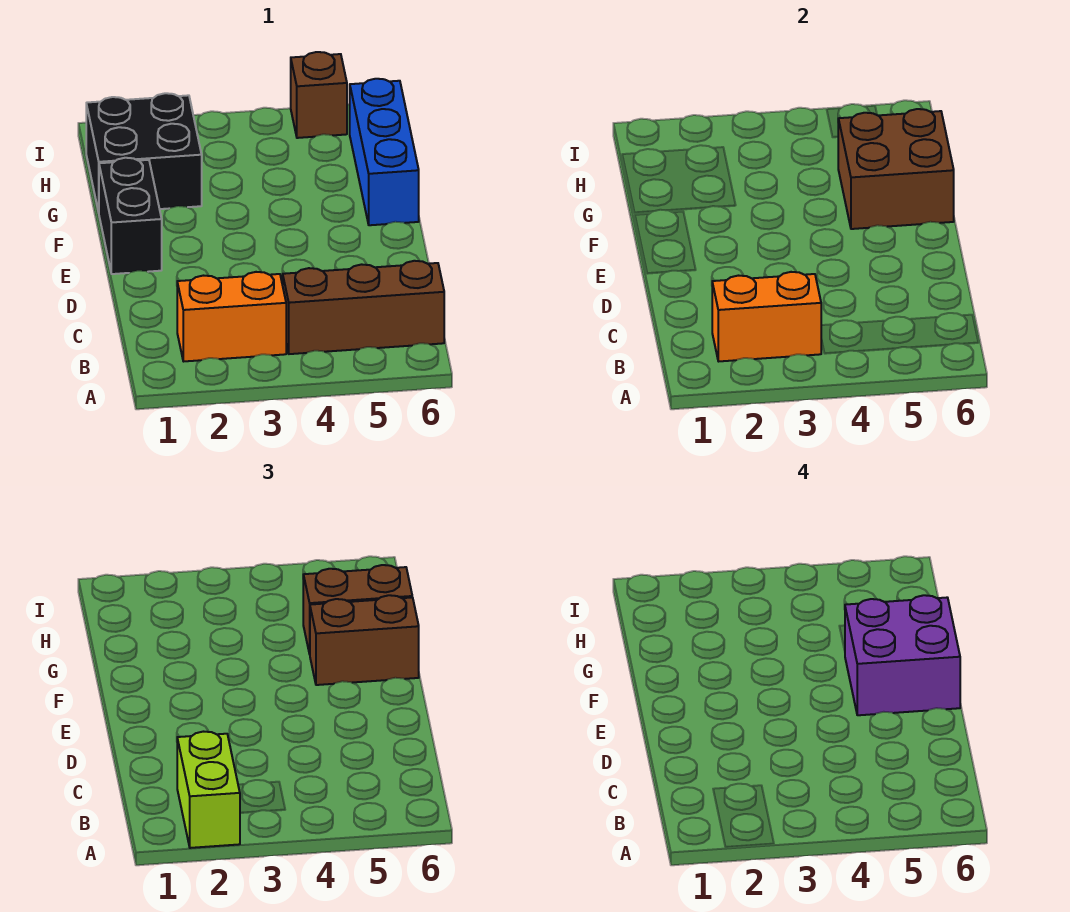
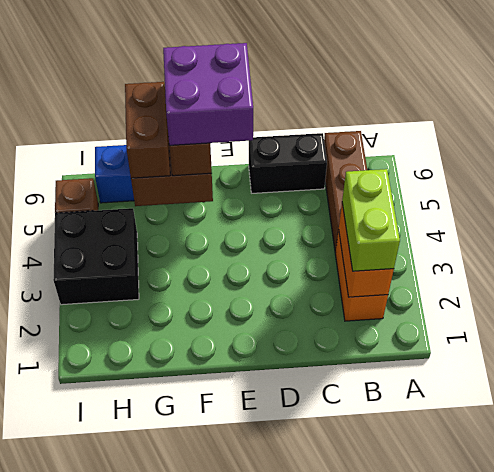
lime brick A2:B2 level 3 -> lime brick B2:B3 level 3
black brick E1:F1 level 1 -> black brick C6:D6 level 1
black brick G1:H2 level 1 -> black brick H3:I4 level 1

